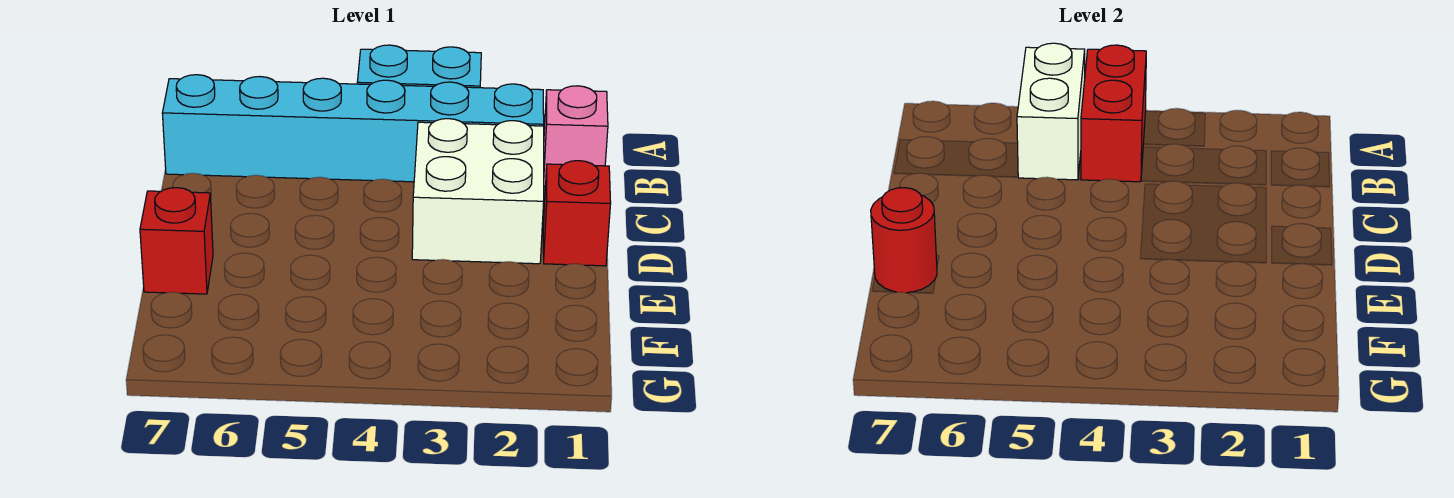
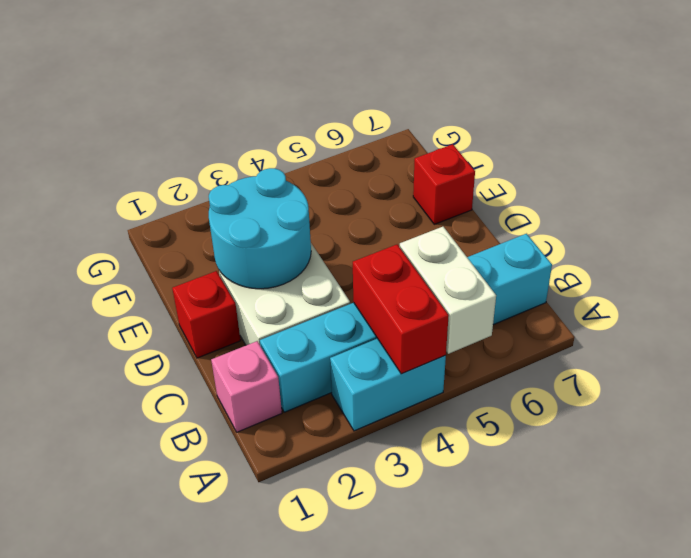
none -> cyan round brick D2:E3 level 2
red round brick E7 level 2 -> none

